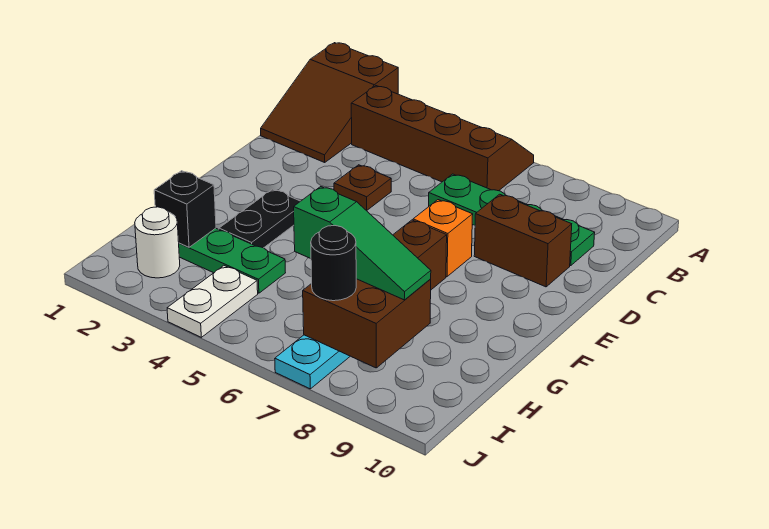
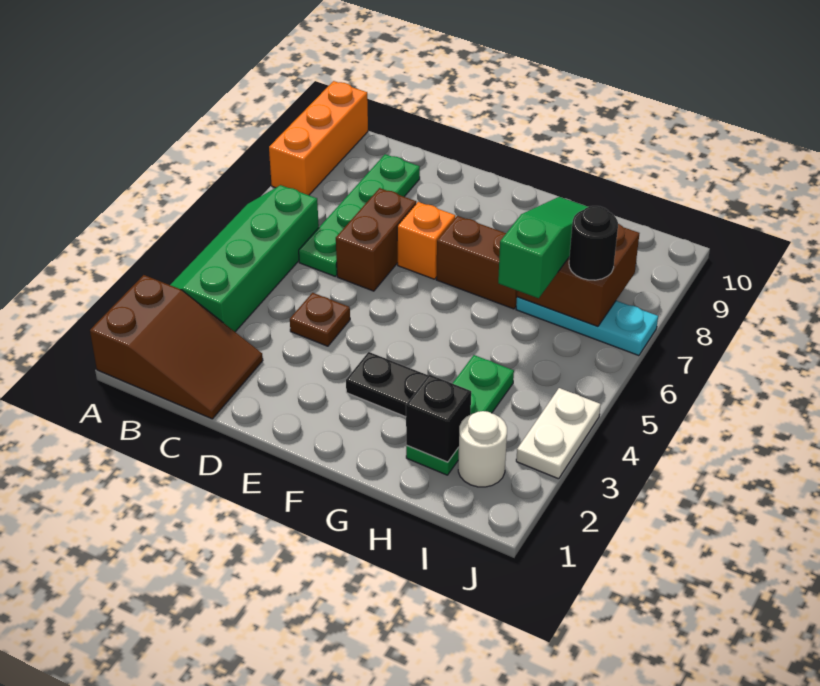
brown slope A3:B6 level 1 top B -> green slope A3:B6 level 1 top B
none -> orange brick A8:A10 level 1
brown brick D8:D9 level 1 -> brown brick D6:D7 level 1
white plate I4:J4 level 1 -> white plate J3:J4 level 1

